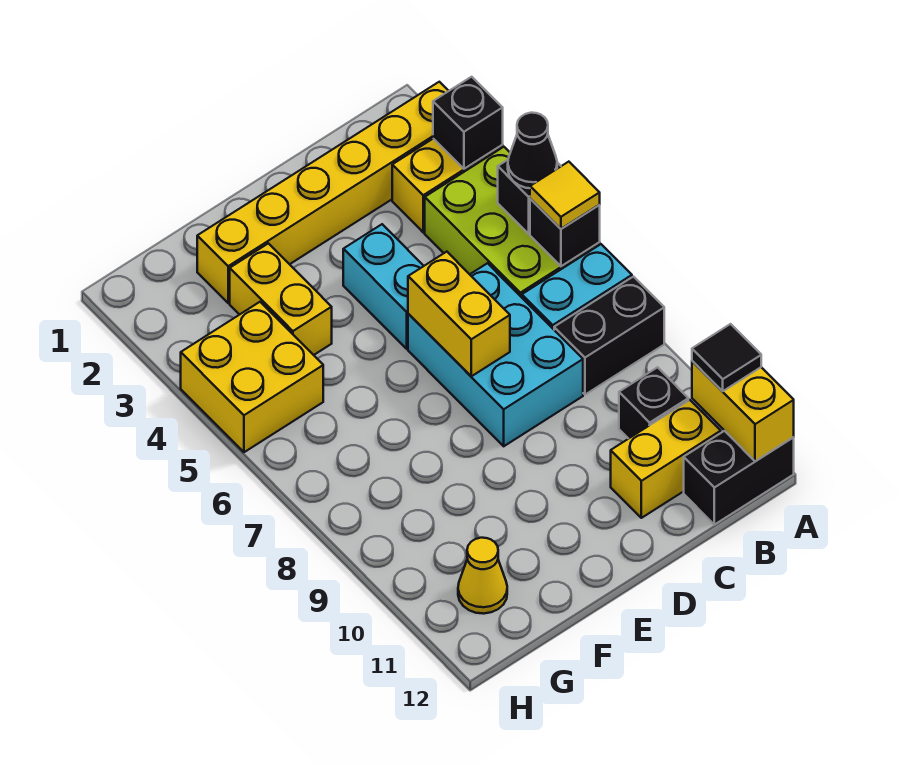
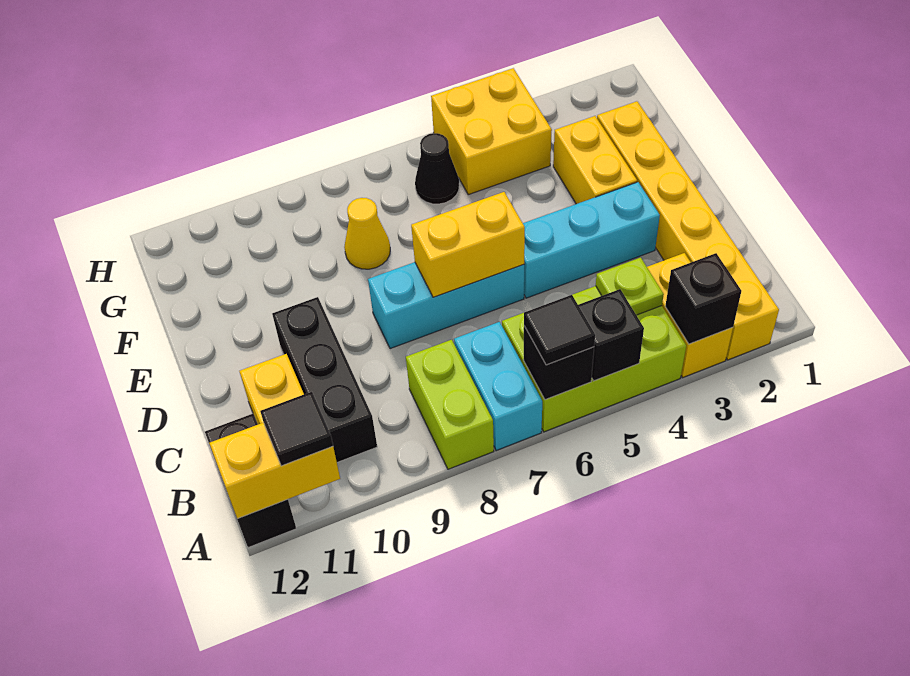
black cone A5 level 3 -> black cone G6 level 1
yellow tile A6 level 3 -> black tile A6 level 3
black brick A8:B8 level 1 -> lime brick A8:B8 level 1
none -> lime plate B4 level 2
black brick B10 level 1 -> black brick B10:D10 level 1
cyan brick C6:D8 level 1 -> cyan brick D6:D8 level 1
cyan brick D4:D5 level 1 -> cyan brick D3:D5 level 1
yellow brick F3:F4 level 1 -> yellow brick E3:F3 level 1
yellow cone G11 level 1 -> yellow cone F8 level 1

